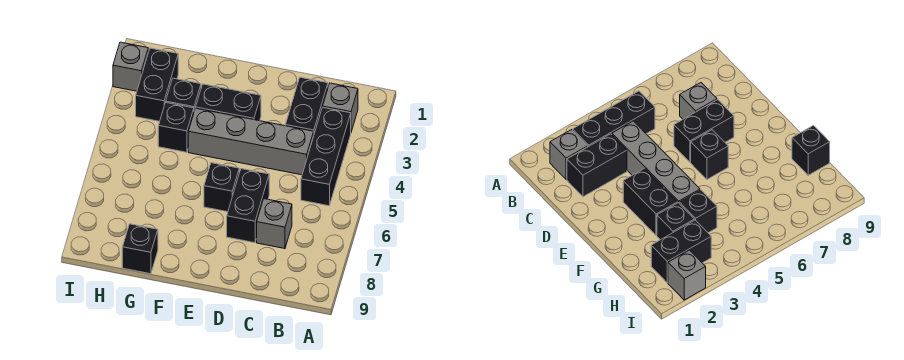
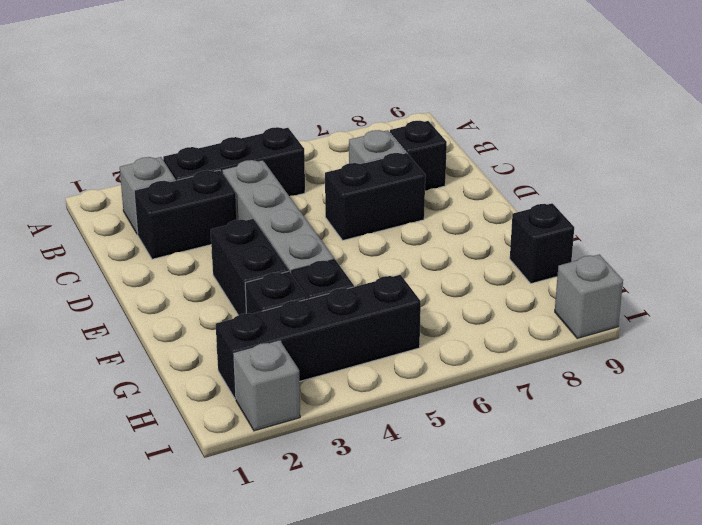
black brick E6 level 1 -> black brick C8 level 1
black brick H2:H3 level 1 -> black brick H2:H5 level 1
none -> grey brick I9 level 1

